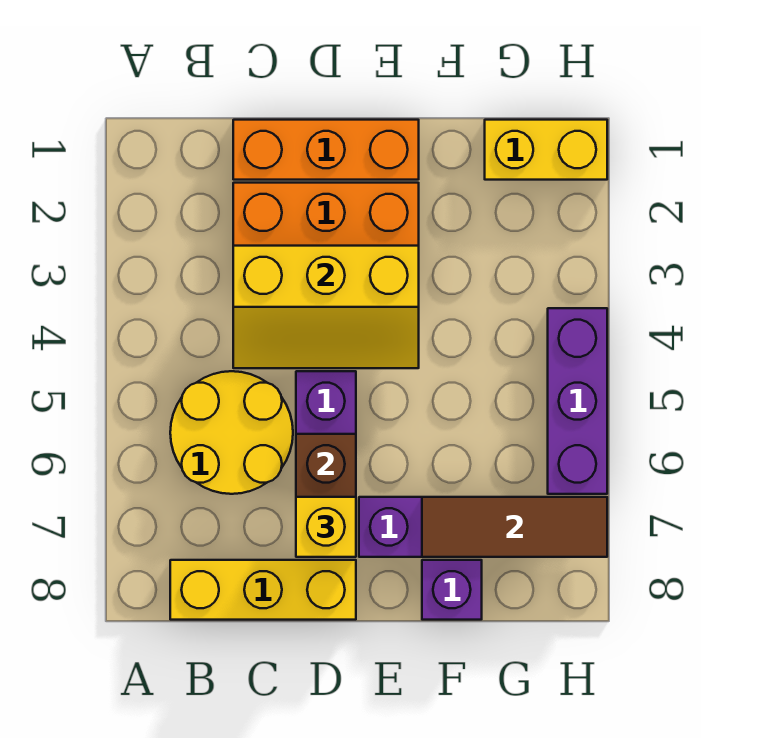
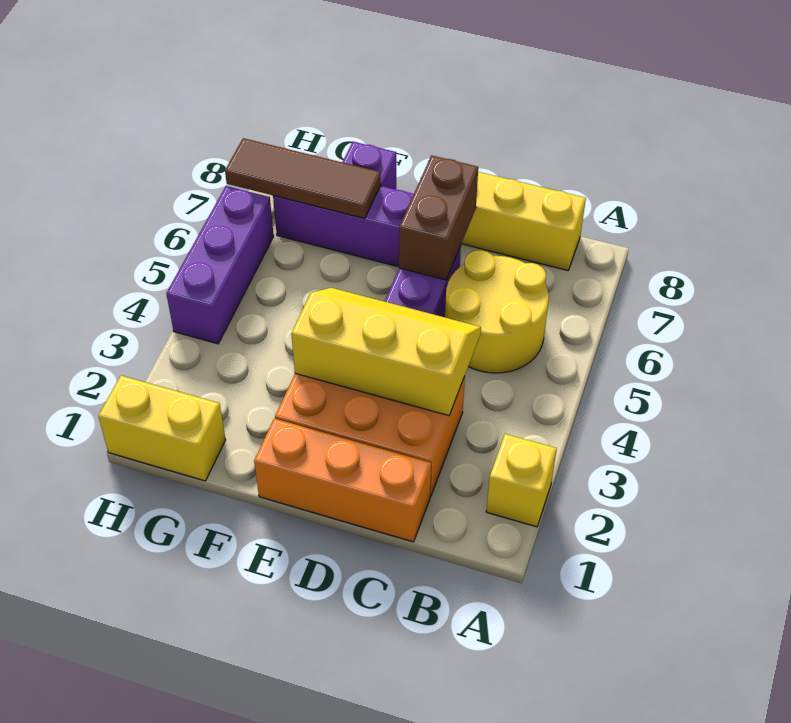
yellow brick D7 level 3 -> yellow brick A2 level 1

